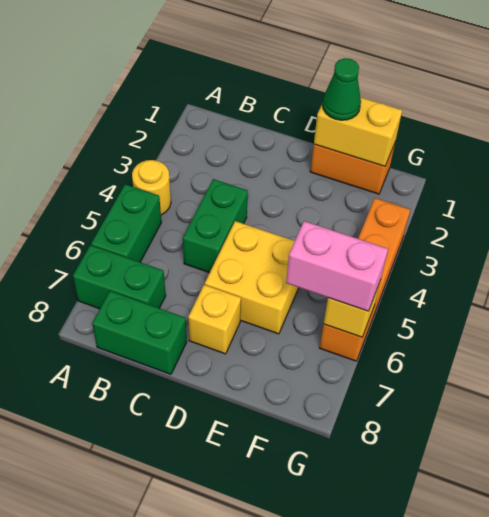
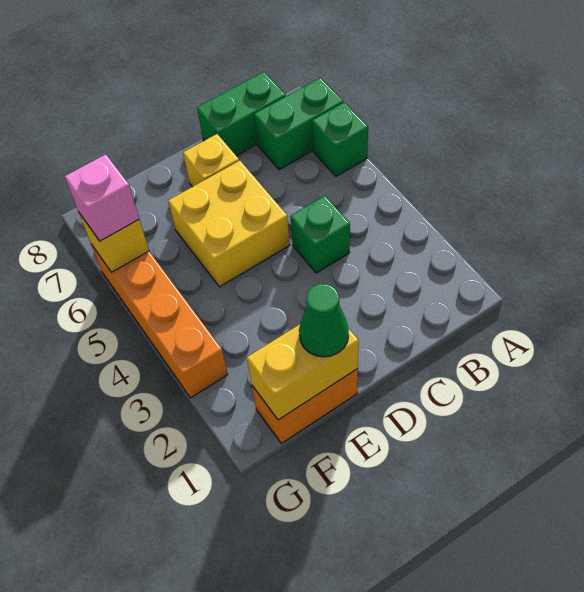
yellow round brick A4 level 1 -> none
green brick A5:A6 level 1 -> green brick A6 level 1
green brick C4:C5 level 1 -> green brick C4 level 1
pink brick F6:G6 level 3 -> pink brick G6 level 3

